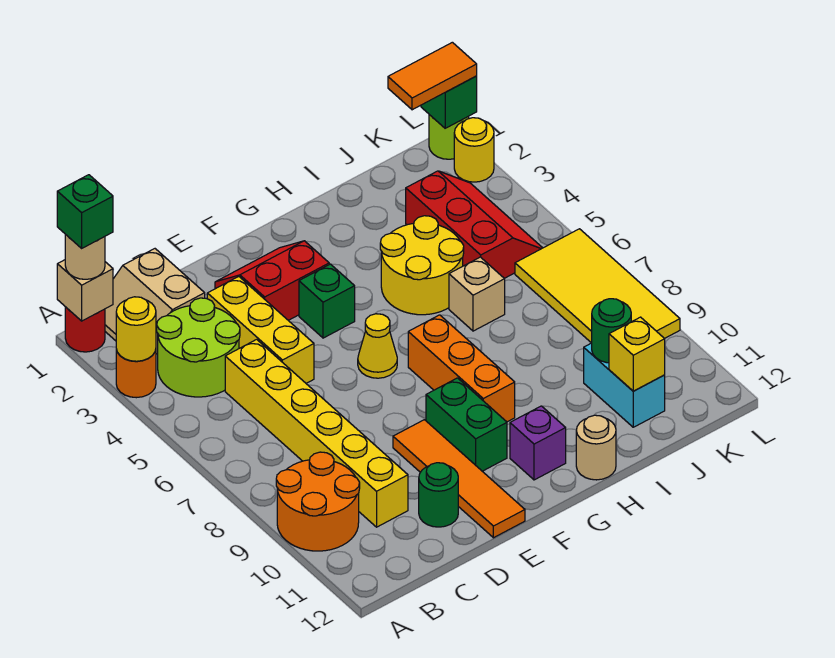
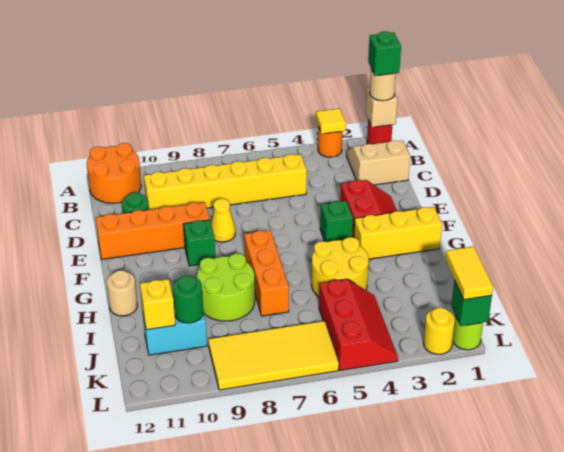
yellow round brick A3 level 2 -> yellow tile A3 level 2
orange round brick A9:B10 level 1 -> orange round brick A11:B12 level 1
lime round brick B3:C4 level 1 -> lime round brick H8:I9 level 1
yellow brick D3:D5 level 1 -> yellow brick G1:G3 level 1
orange tile E9:E12 level 1 -> orange brick E9:E12 level 1
yellow cone F6 level 1 -> yellow cone E8 level 1
green brick F9:F10 level 1 -> green brick F9 level 1
orange brick G7:G9 level 1 -> orange brick G7:I7 level 1
purple brick G11 level 1 -> none
tan brick I6 level 1 -> none
red slope J3:K5 level 1 top J -> red slope J4:L5 level 1 top 5
orange tile K1:L1 level 3 -> yellow tile K1:L1 level 3

